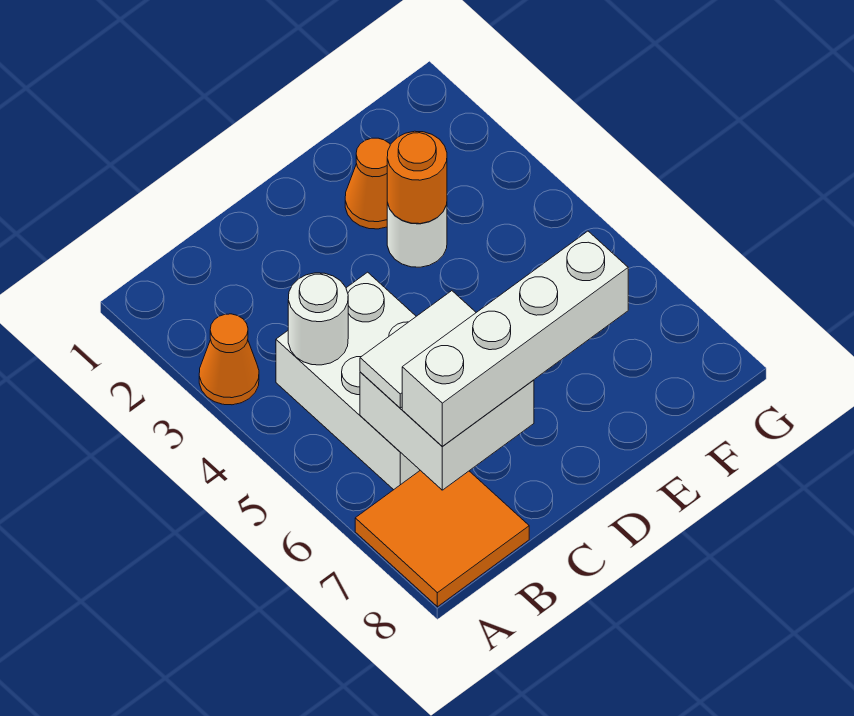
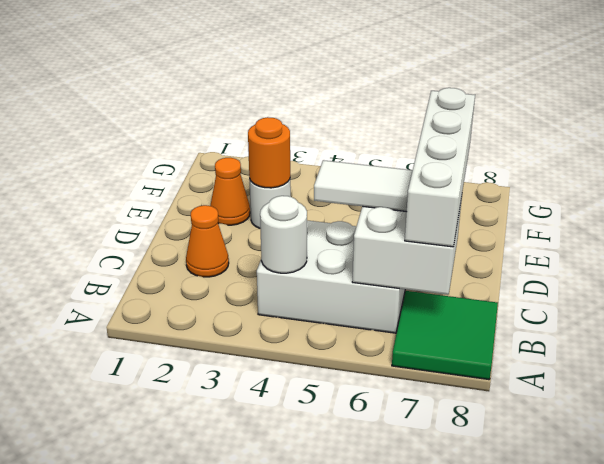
orange cone A3 level 1 -> orange cone C2 level 1
orange tile A7:B8 level 1 -> green tile A7:B8 level 1
white tile B6:C6 level 3 -> white tile C5:C6 level 3

